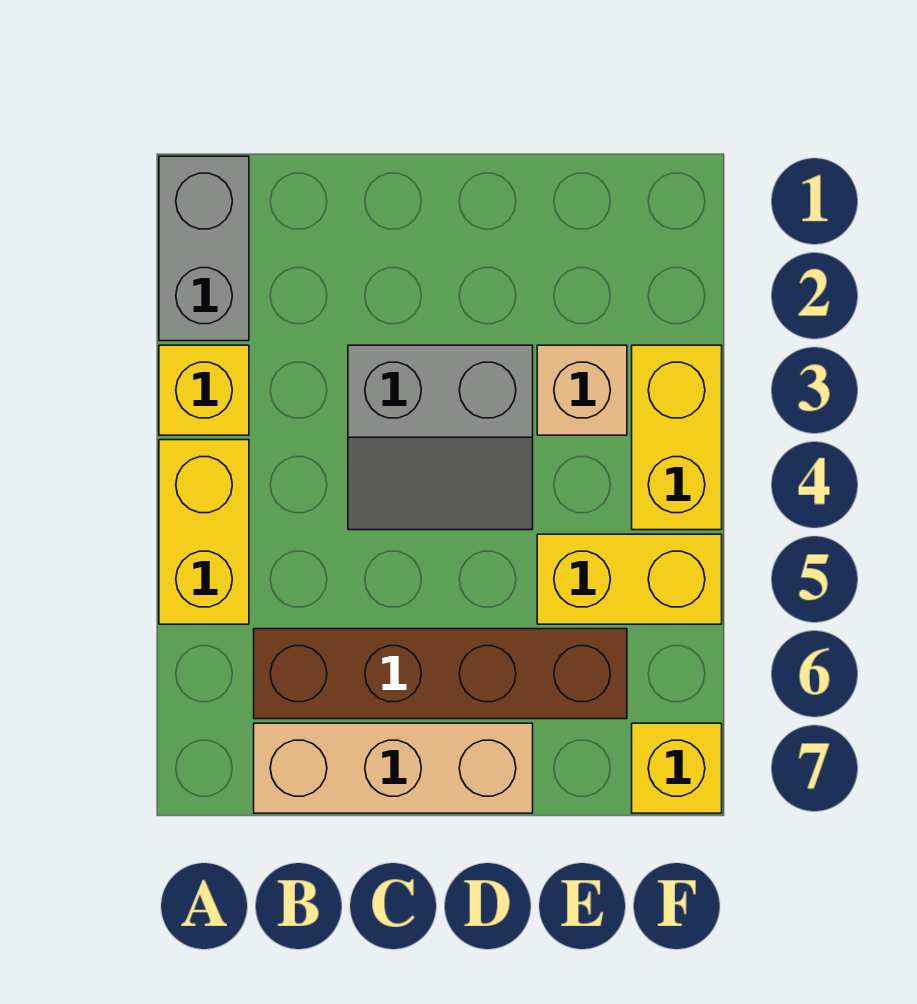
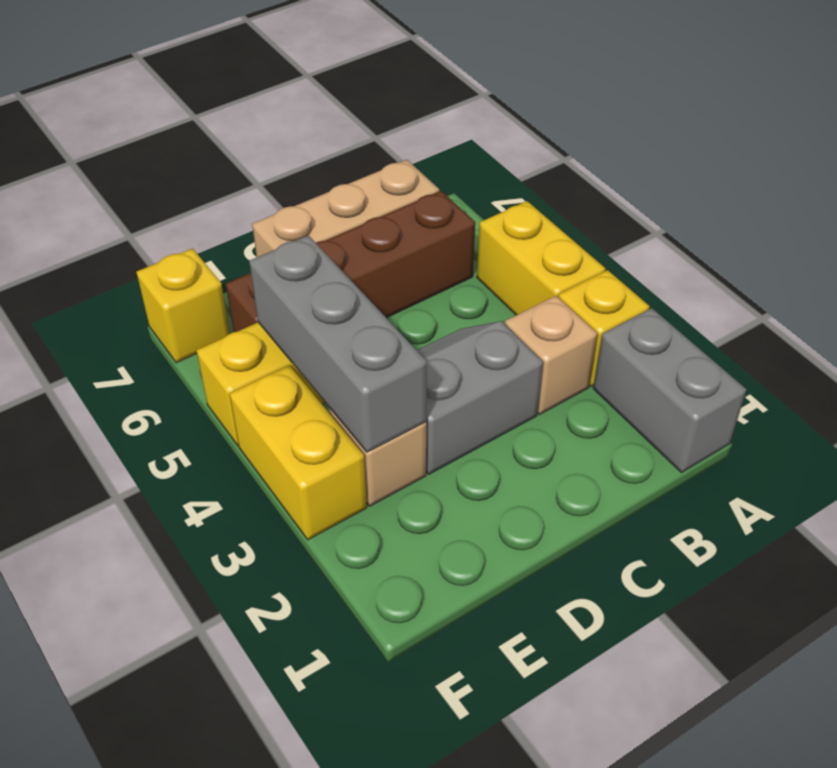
none -> tan brick B3 level 1
none -> grey brick E3:E5 level 2

